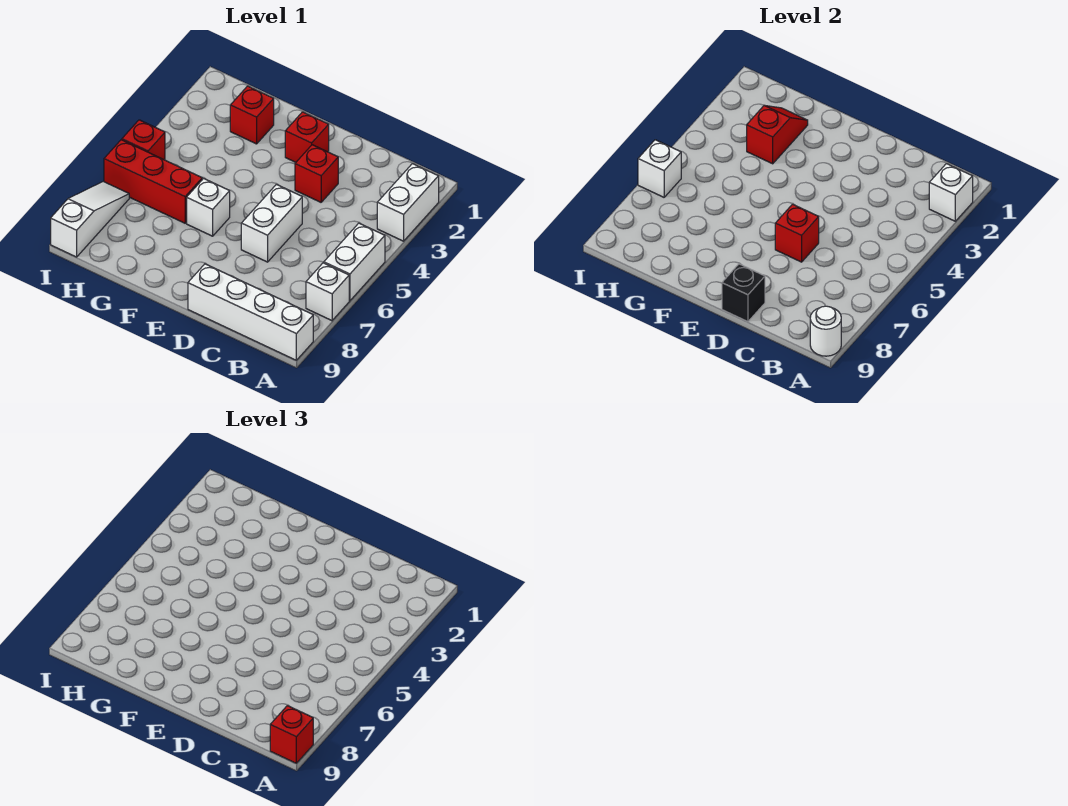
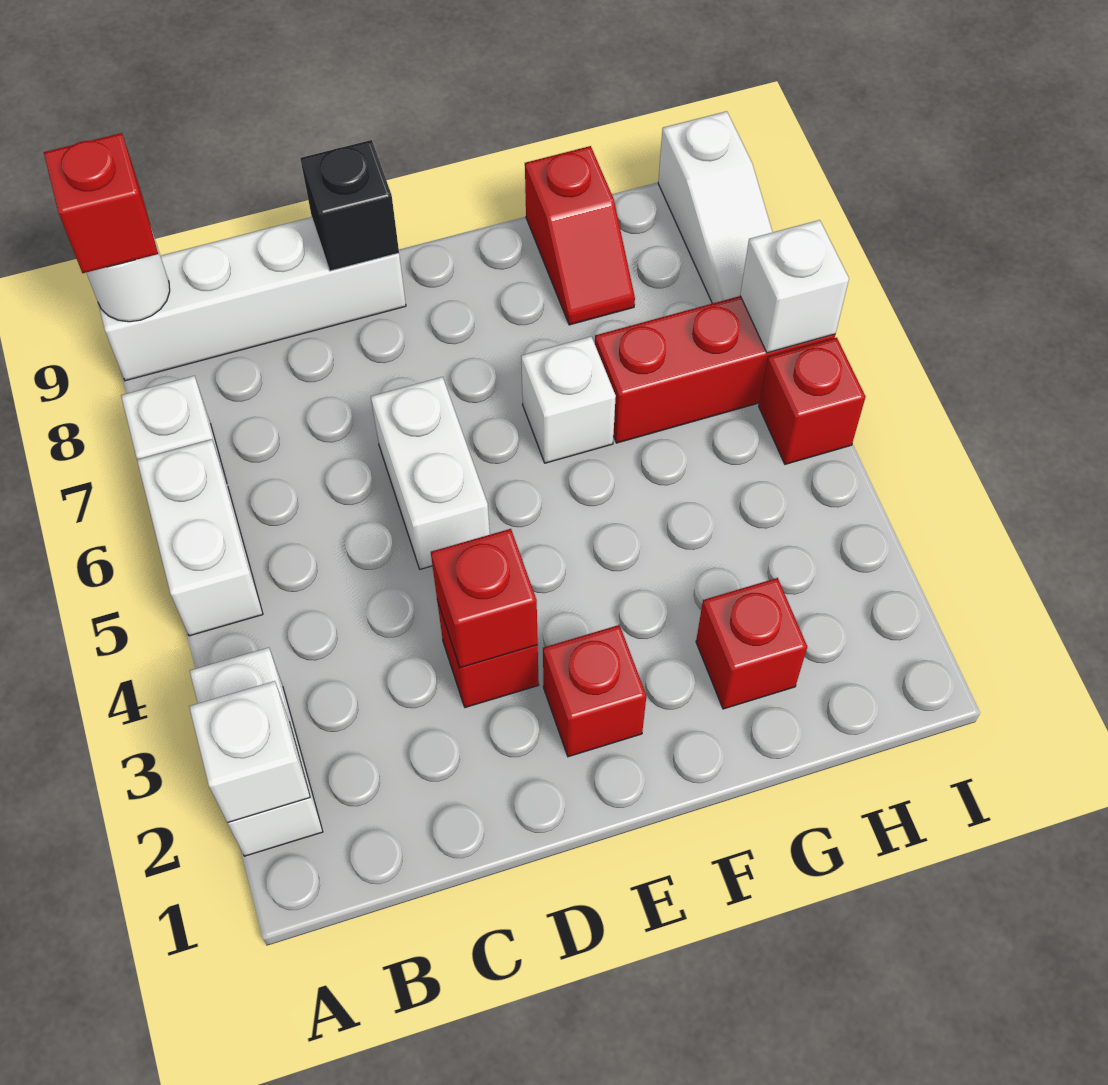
red brick D6 level 2 -> red brick D3 level 2
red slope G2:G3 level 2 top 3 -> red slope G8:G9 level 1 top 9

